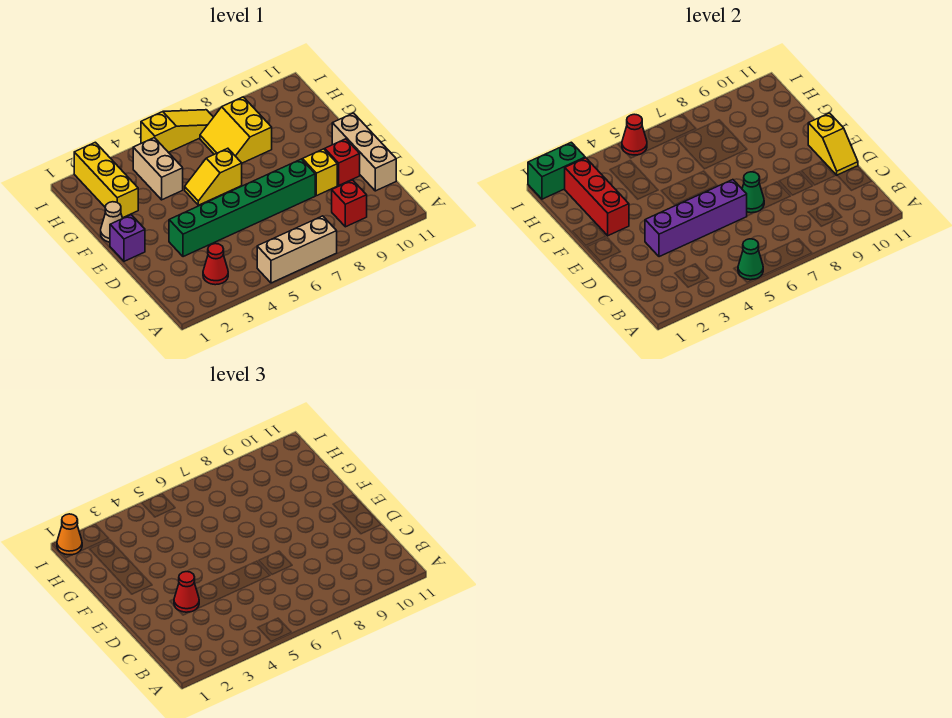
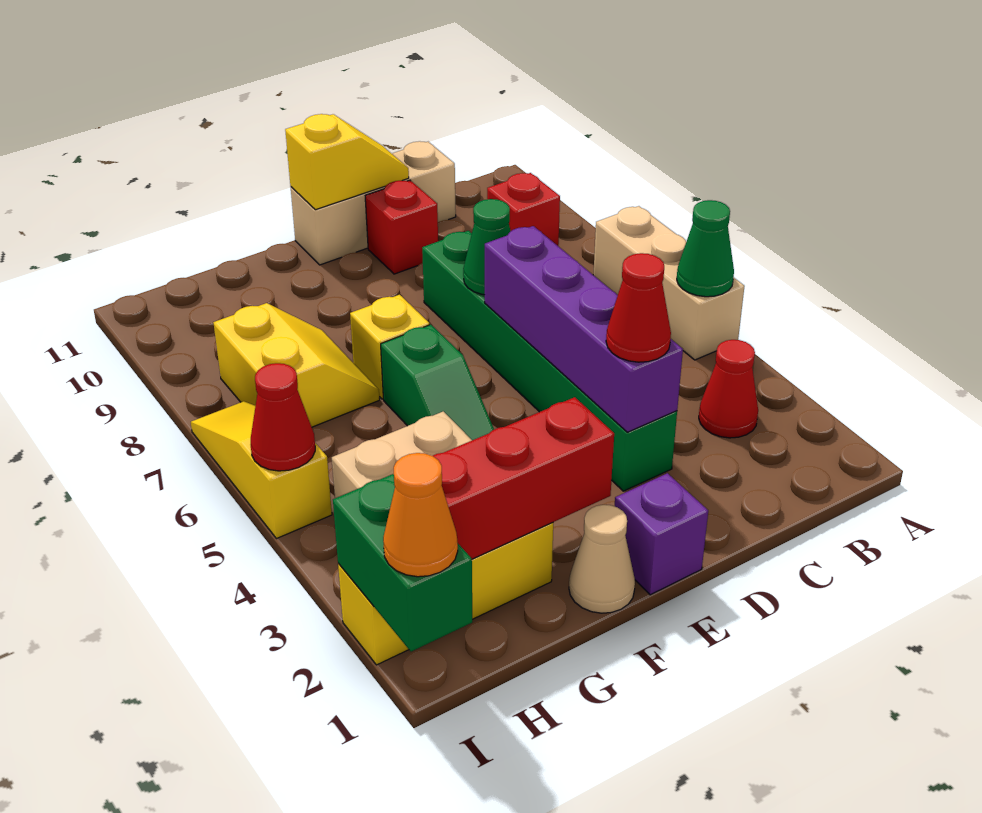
yellow brick D9 level 1 -> yellow brick F7 level 1
yellow slope F5:F6 level 1 top 6 -> green slope F5:F6 level 1 top 6
yellow slope G7:H8 level 1 top 8 -> yellow slope G7:H8 level 1 top H

